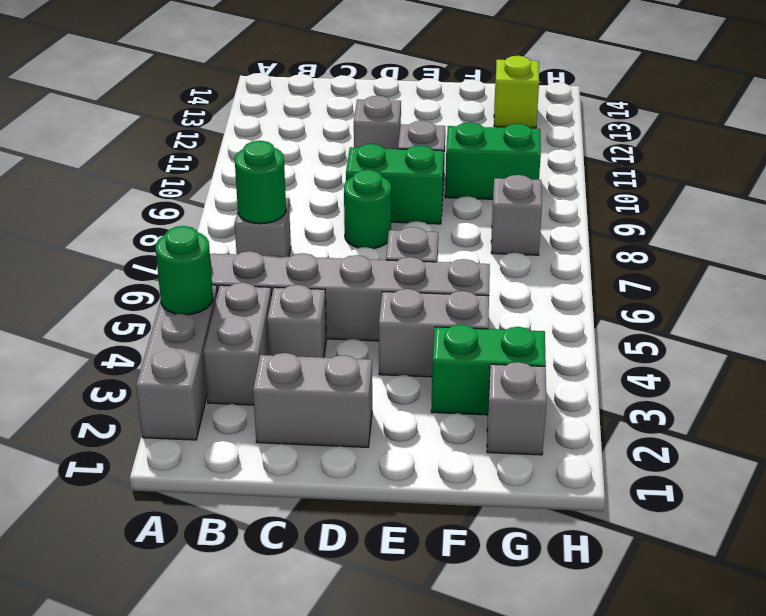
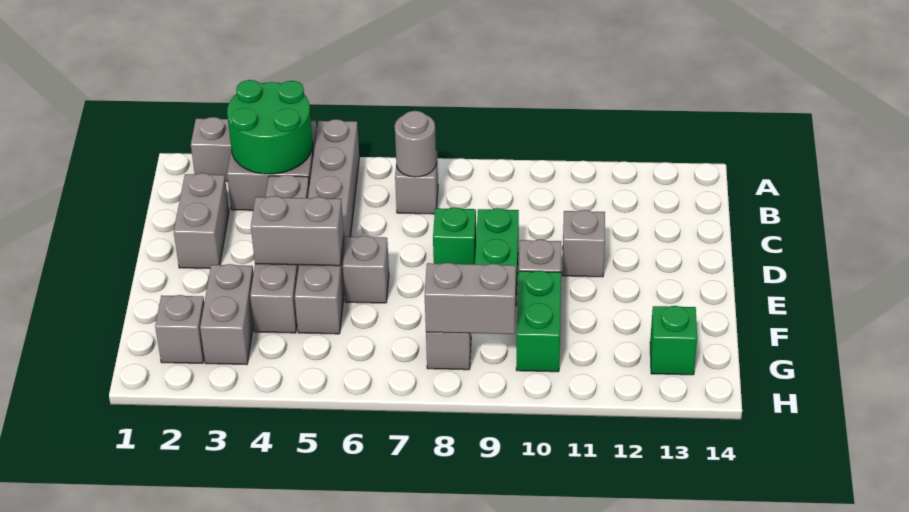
green round brick A4 level 2 -> green round brick A3:B4 level 2
green round brick B7 level 2 -> grey round brick B7 level 2
green round brick D8 level 1 -> green brick D8 level 1
none -> grey brick E4:E5 level 2
green brick F3:G3 level 1 -> grey brick F3:G3 level 1
none -> grey brick G8:G9 level 2
lime brick G13 level 1 -> green brick G13 level 1

